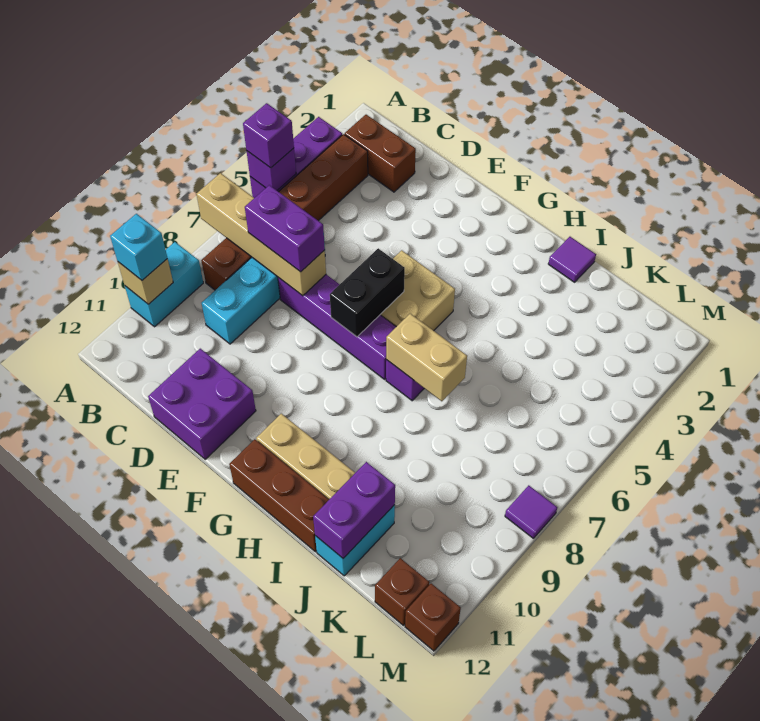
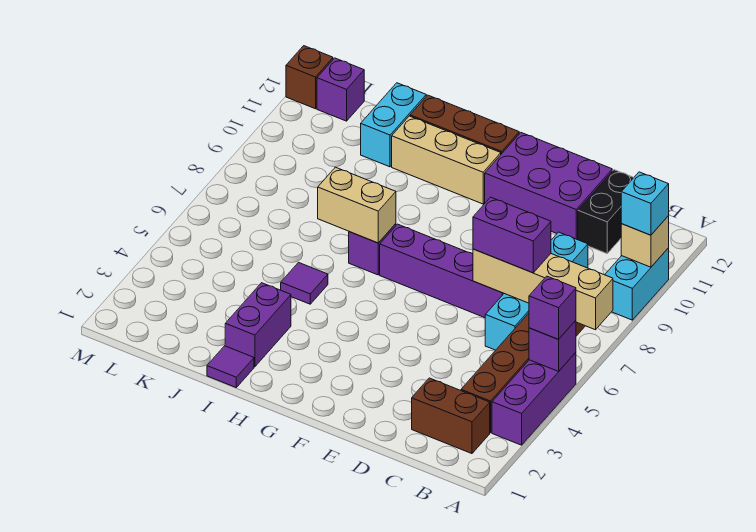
purple brick D11:E12 level 1 -> purple brick D11:F12 level 1
tan brick F5:G6 level 1 -> none
black brick F6:F7 level 2 -> black brick C11:C12 level 1
purple brick J11:J12 level 2 -> purple brick I2:I3 level 1
brown brick L12 level 1 -> purple brick L12 level 1
purple tile M8 level 1 -> purple tile I5 level 1

